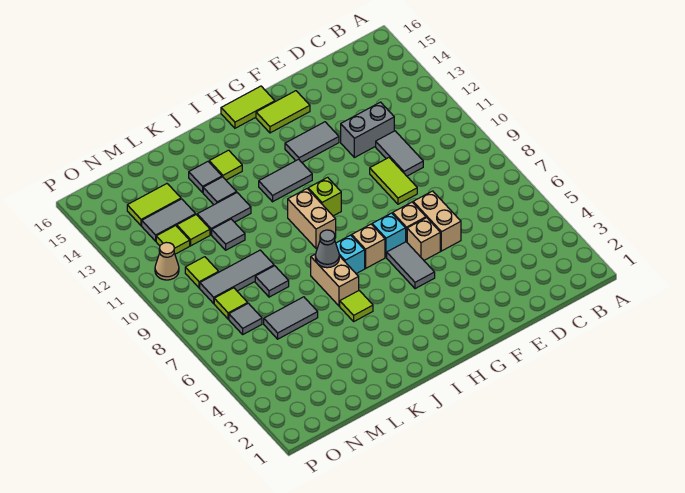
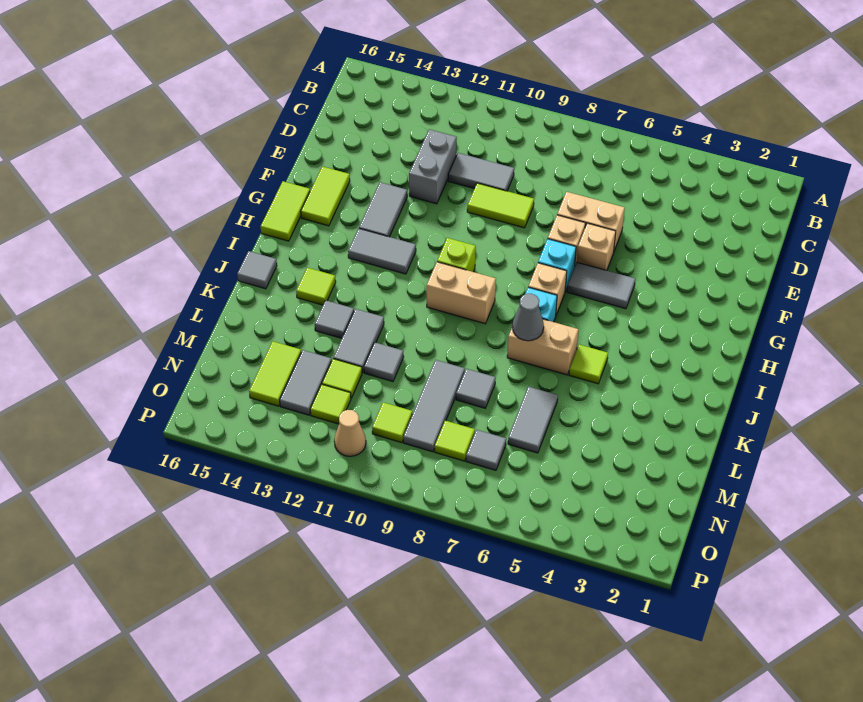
grey tile H12:I12 level 1 -> grey tile H12:H13 level 1
grey tile K14 level 1 -> grey tile J16 level 1

